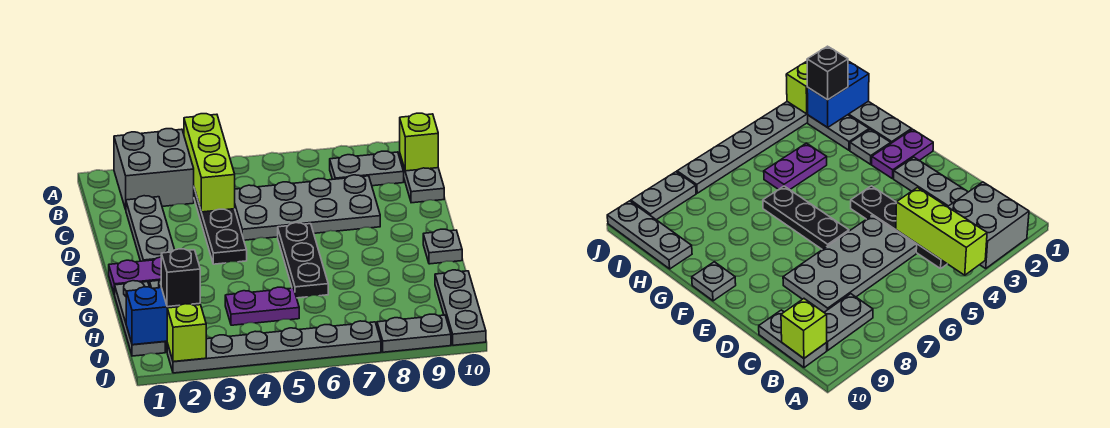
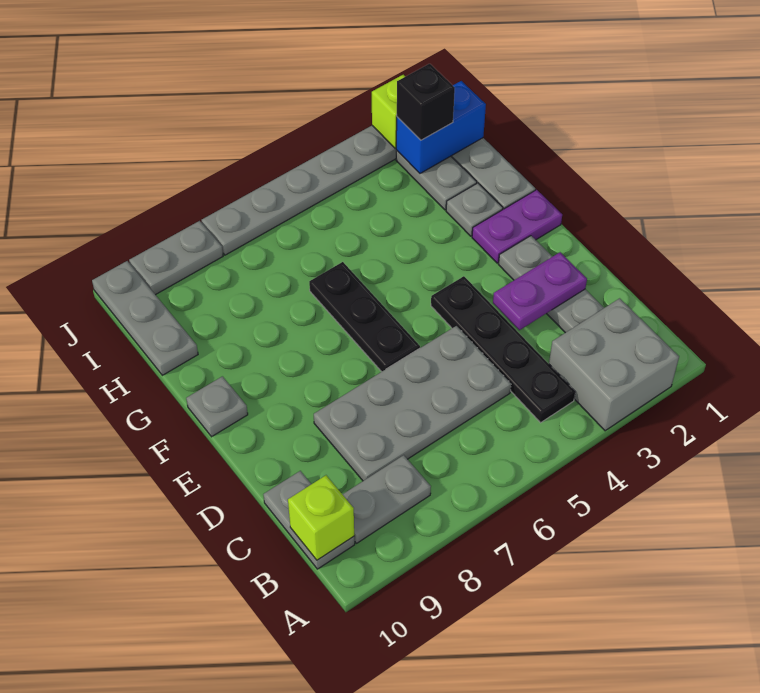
lime brick A4:C4 level 2 -> none
purple plate H4:H5 level 1 -> purple plate D2:D3 level 2

